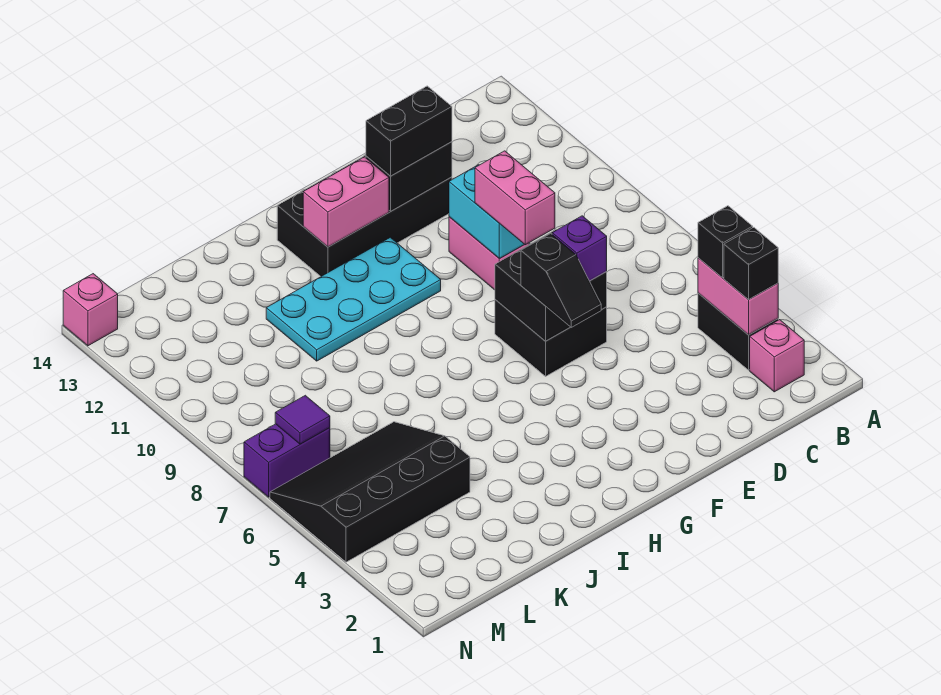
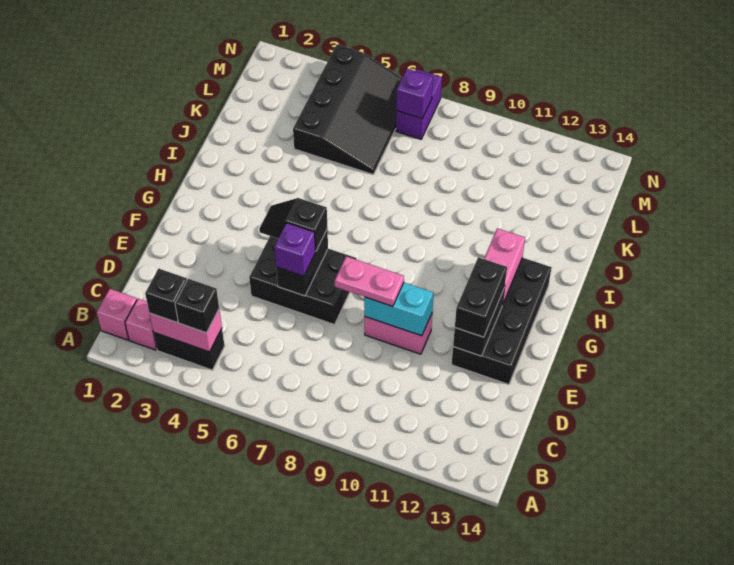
black brick E6:F7 level 1 -> black brick E5:F7 level 1
black brick E6:F7 level 2 -> black brick E6:F6 level 2
pink brick E8:E9 level 3 -> pink plate E8:E9 level 3
cyan plate G10:J11 level 1 -> none
purple tile M7 level 2 -> purple brick M7 level 2
pink brick N14 level 1 -> pink brick B1 level 1

